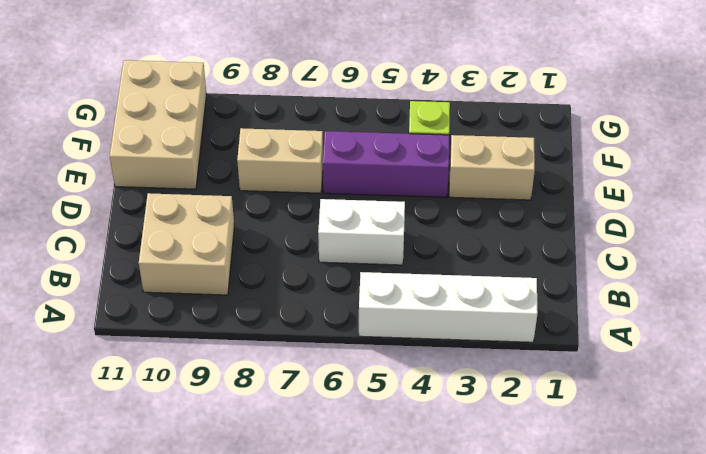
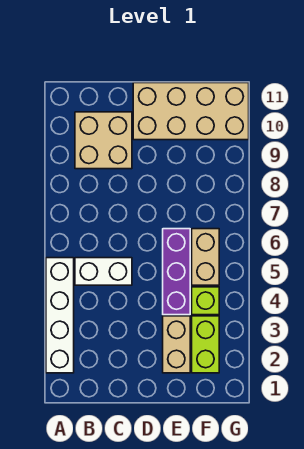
white brick C5:C6 level 1 -> white brick B5:C5 level 1
tan brick E7:E8 level 1 -> tan brick F5:F6 level 1
tan brick E10:G11 level 1 -> tan brick D10:G11 level 1
none -> lime brick F2:F3 level 1

